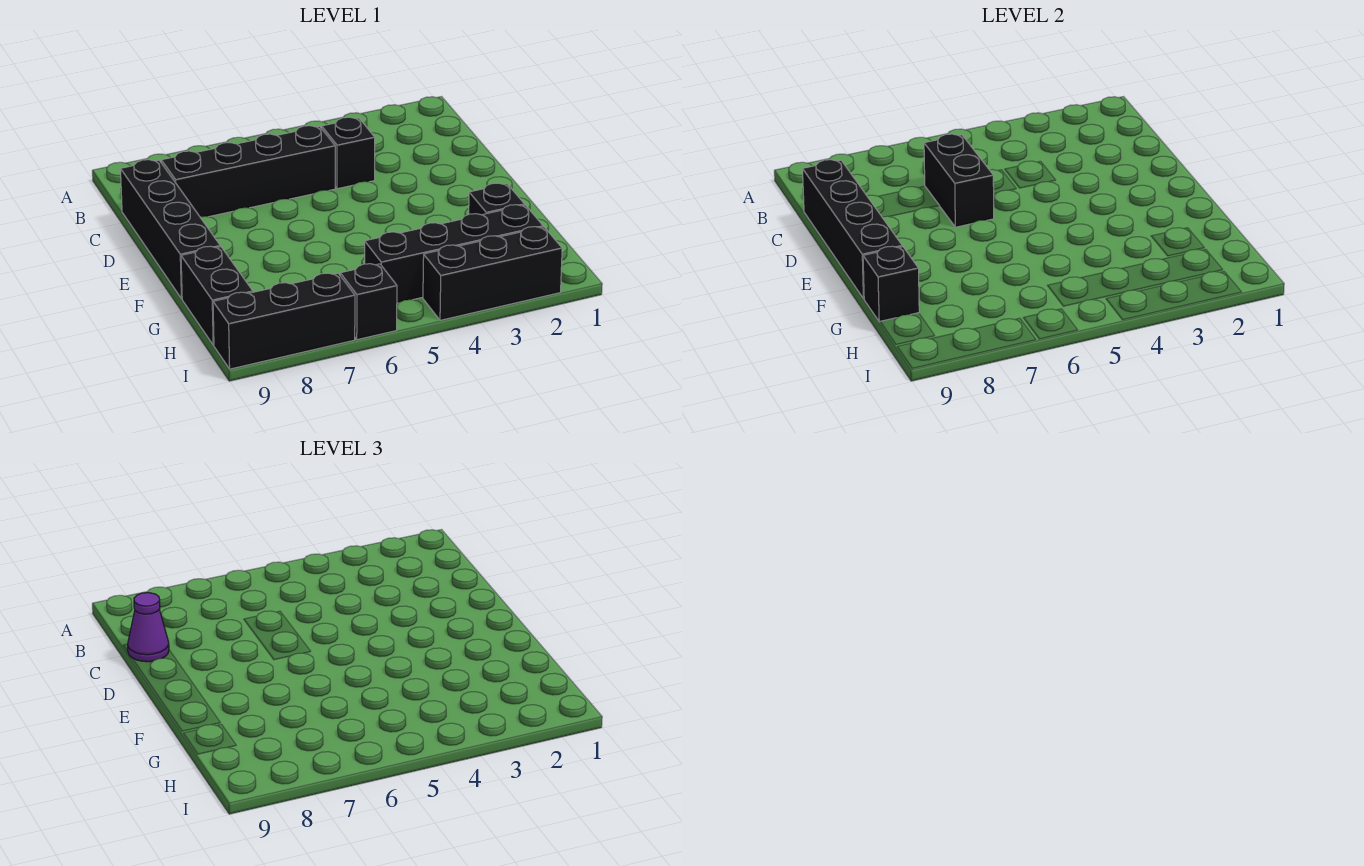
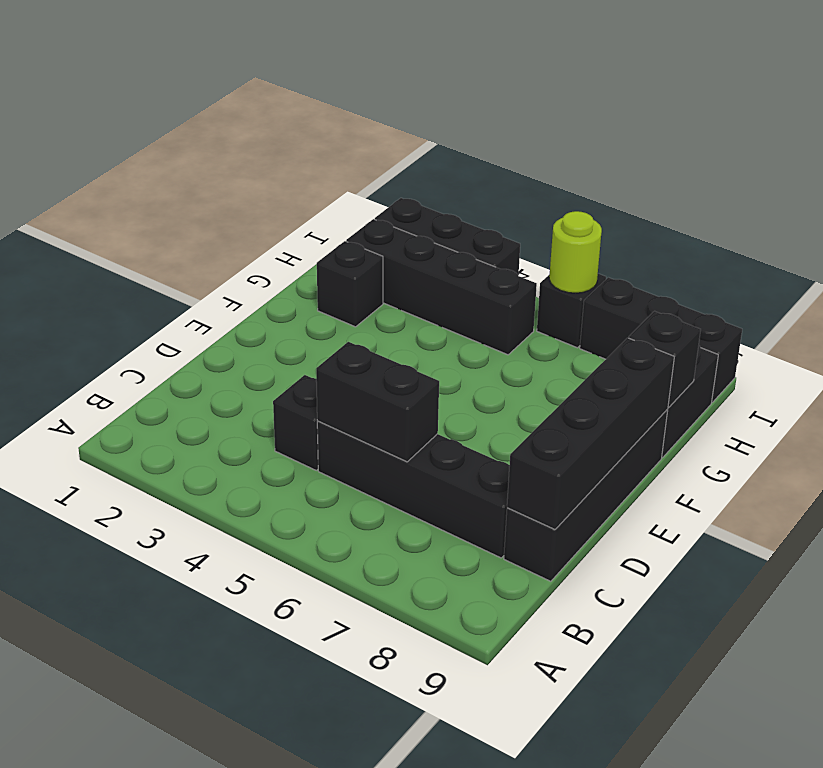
black brick C6:D6 level 2 -> black brick C5:C6 level 2
purple cone C9 level 3 -> none
none -> lime round brick I6 level 2

